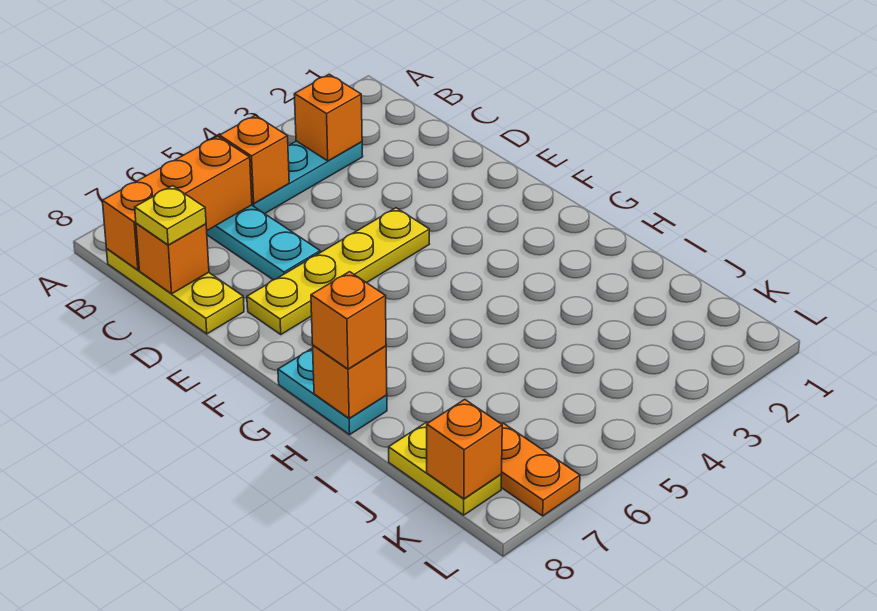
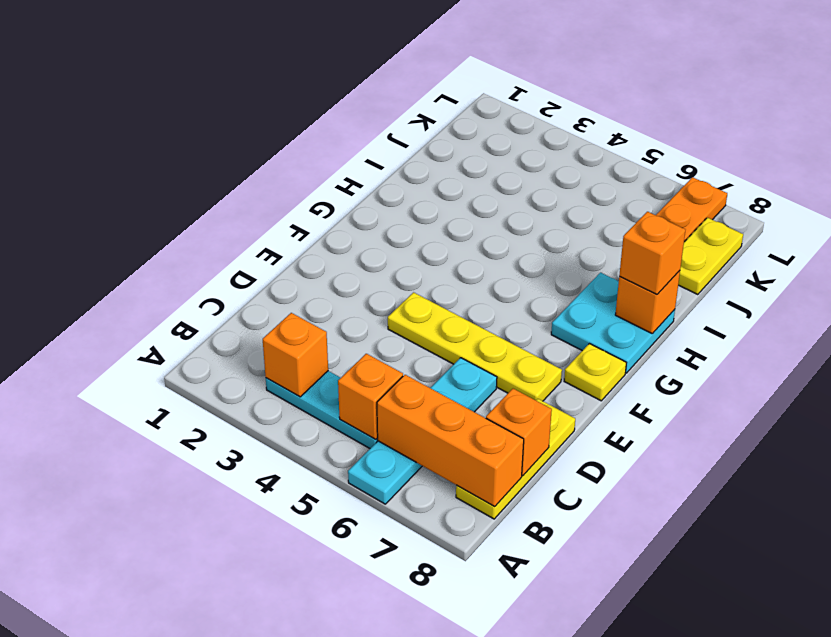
yellow plate C8 level 3 -> yellow plate F8 level 1
cyan plate G8:H8 level 1 -> cyan plate G7:H8 level 1
orange brick K8 level 2 -> none

